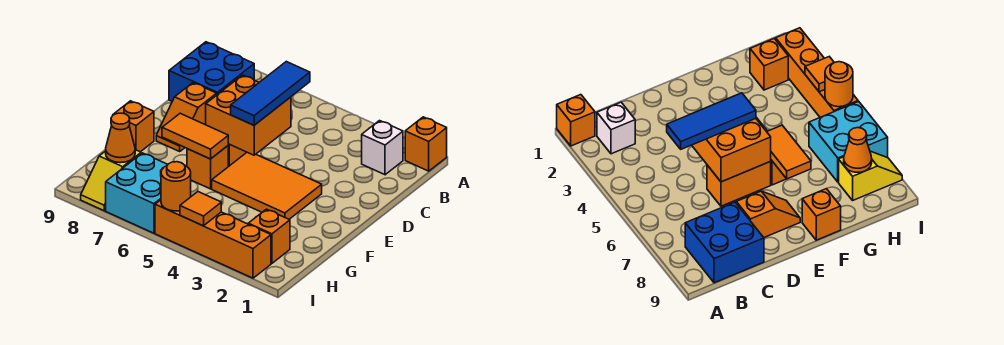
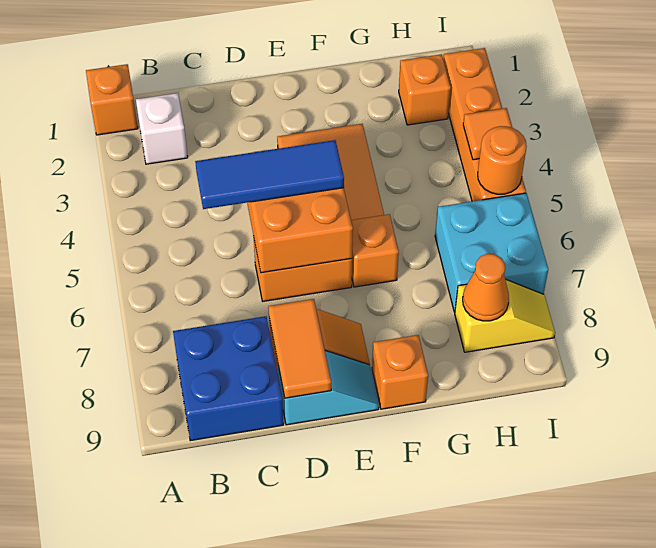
none -> cyan slope D9:E9 level 1 top D
orange tile F6:F7 level 2 -> orange tile D8:D9 level 2

